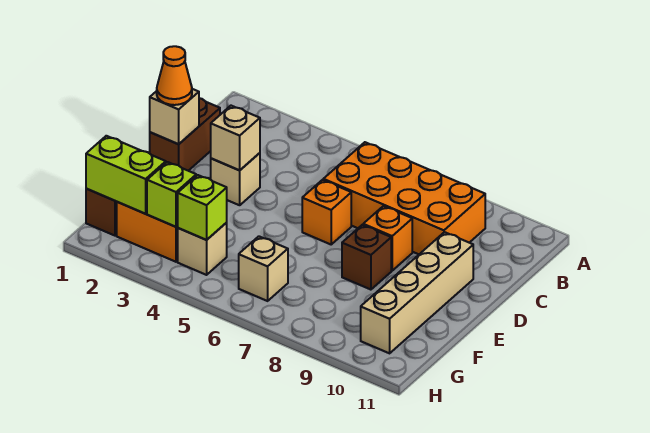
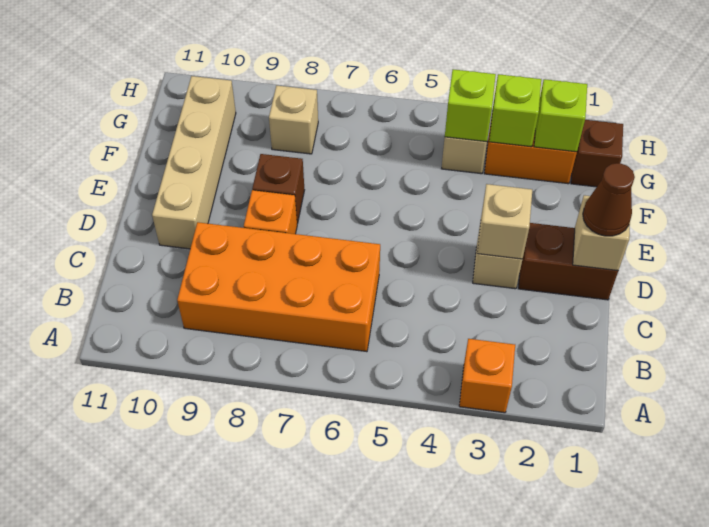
brown brick C1:D1 level 1 -> brown brick D1:D2 level 1
orange cone D1 level 3 -> brown cone D1 level 3
orange brick D6 level 1 -> orange brick A3 level 1
lime brick G1:G2 level 2 -> lime brick G2 level 2
tan brick G6 level 1 -> tan brick G8 level 1

